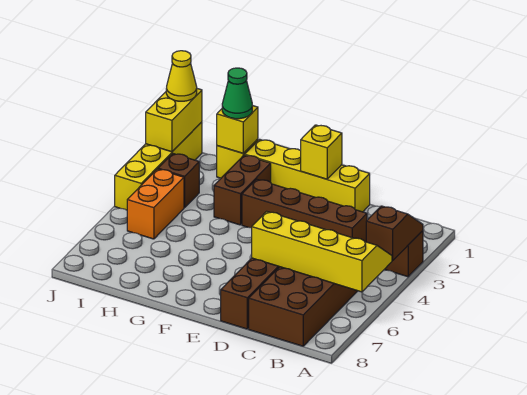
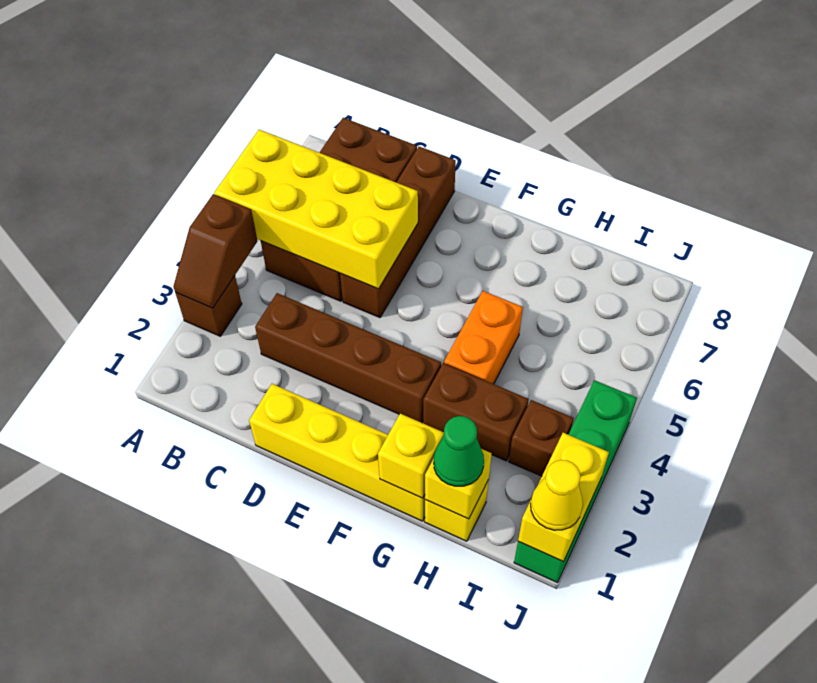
yellow slope A5:D6 level 2 top 6 -> yellow brick A5:D6 level 2
yellow brick E1 level 2 -> yellow brick G1 level 2
brown brick G2:G3 level 1 -> brown brick G3:H3 level 1
orange brick I4:I5 level 1 -> orange brick G4:G5 level 1
yellow brick J1:J4 level 1 -> green brick J1:J4 level 1

